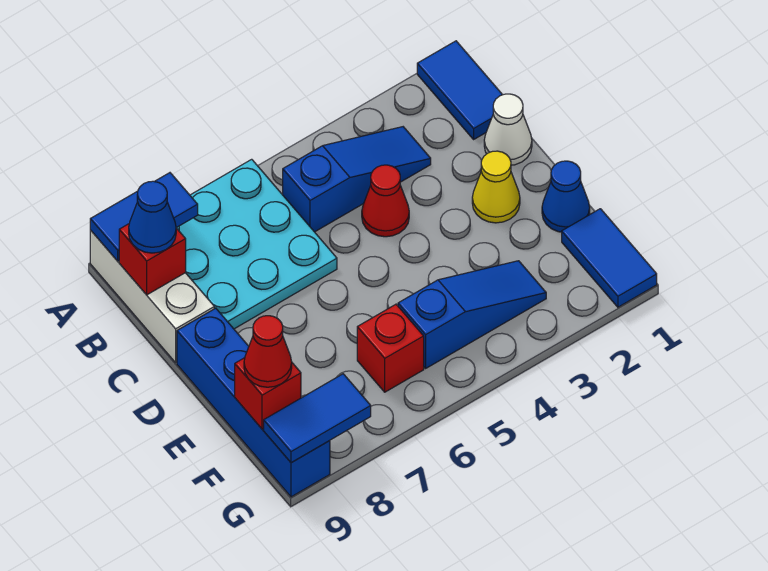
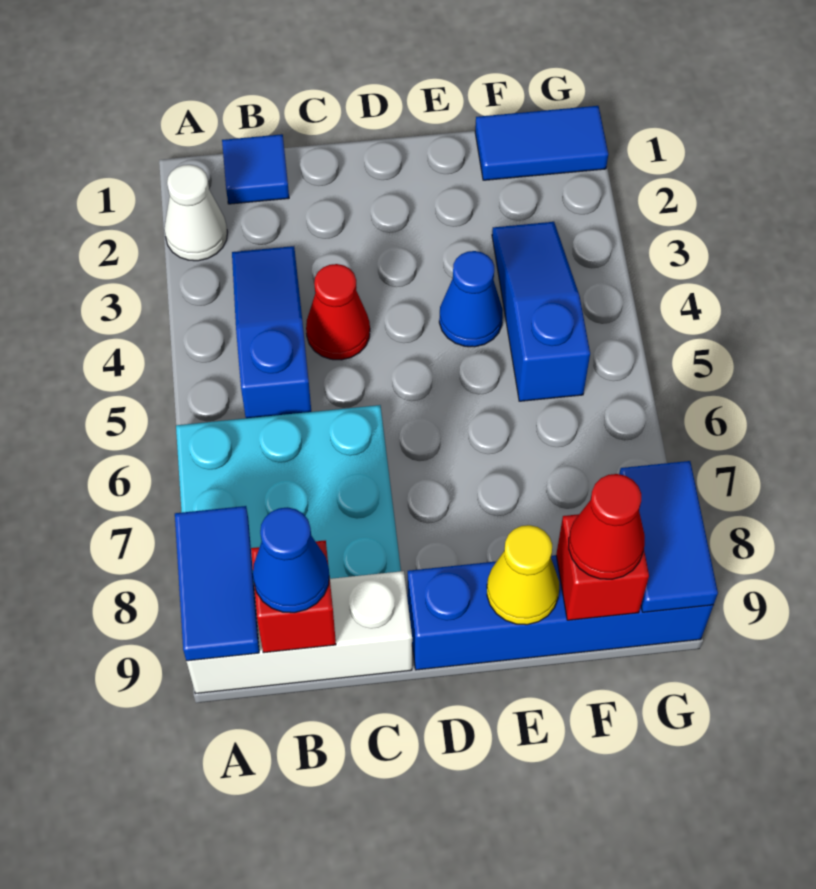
blue tile A1:B1 level 1 -> blue tile B1 level 1
white cone C1 level 1 -> white cone A2 level 1
yellow cone D2 level 1 -> yellow cone E9 level 2
blue cone E1 level 1 -> blue cone E4 level 1
red brick F6 level 1 -> none

